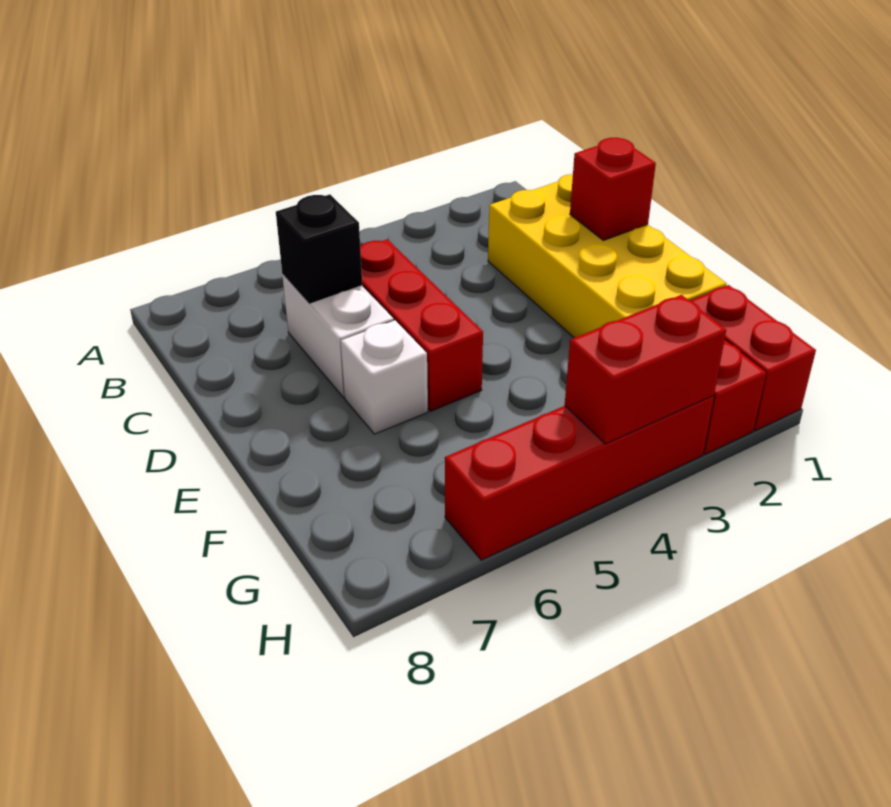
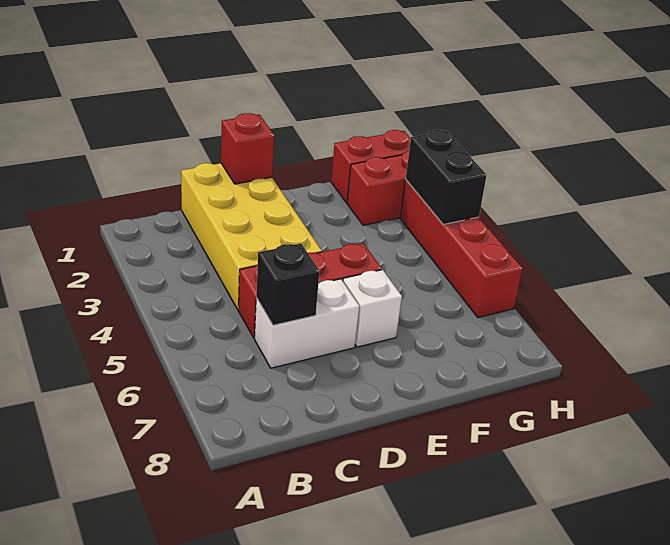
yellow brick C1:F2 level 1 -> yellow brick C1:D4 level 1
red brick H3:H4 level 2 -> black brick H3:H4 level 2

